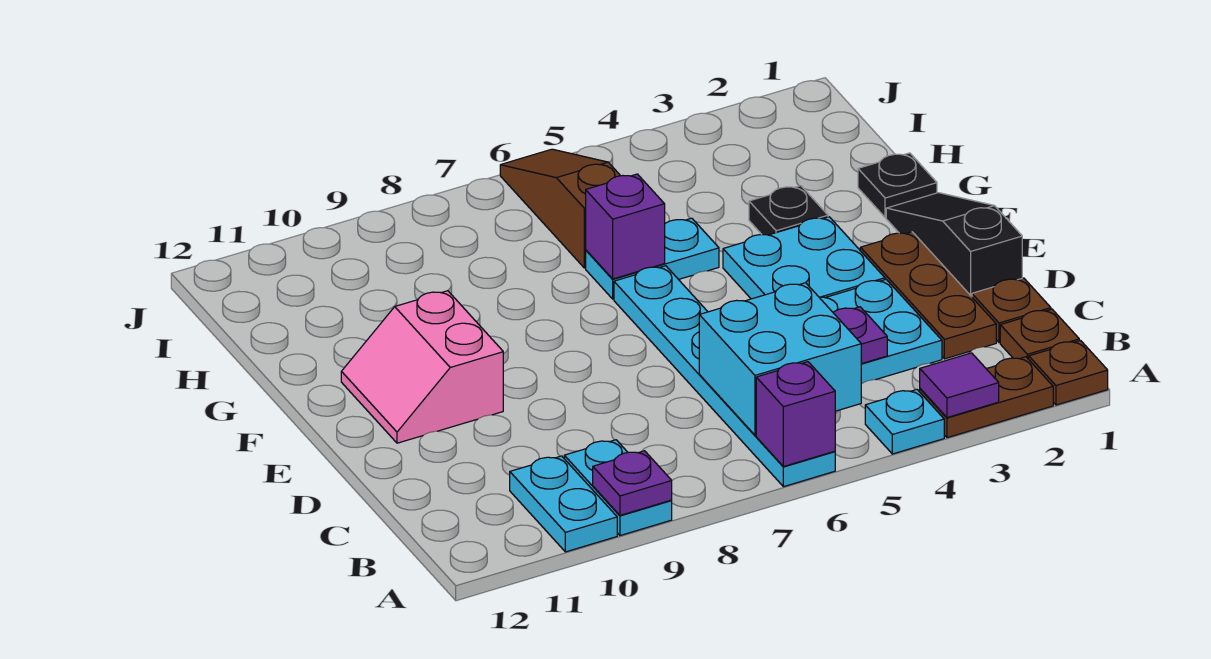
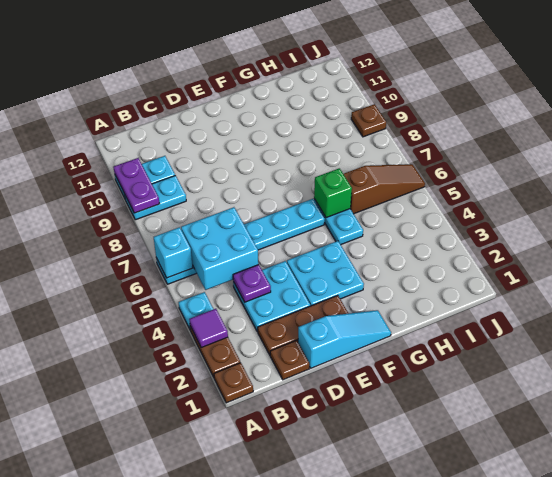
purple brick A6 level 2 -> cyan brick A6 level 2
purple plate A9 level 2 -> purple plate A9:A10 level 2
brown plate B1 level 1 -> brown plate J9 level 1
black slope D1:F1 level 1 top D -> cyan slope D1:F1 level 1 top D
pink slope E10:F11 level 1 top 10 -> none
black plate G1 level 1 -> none
black plate G3 level 1 -> none
purple brick G6 level 2 -> green brick G6 level 2

